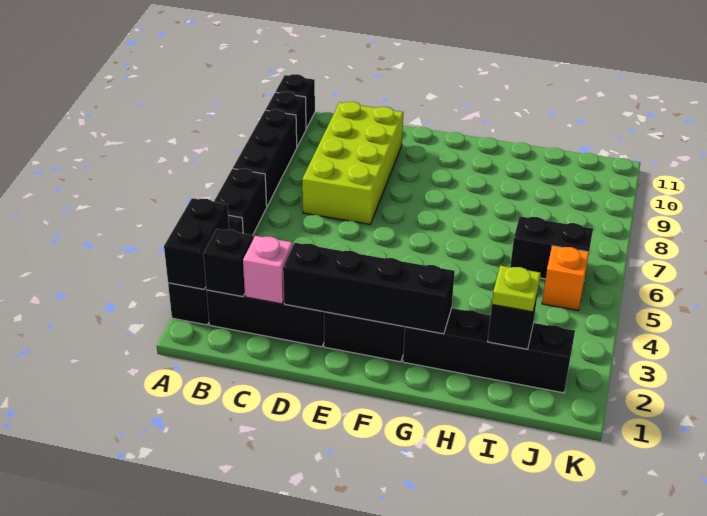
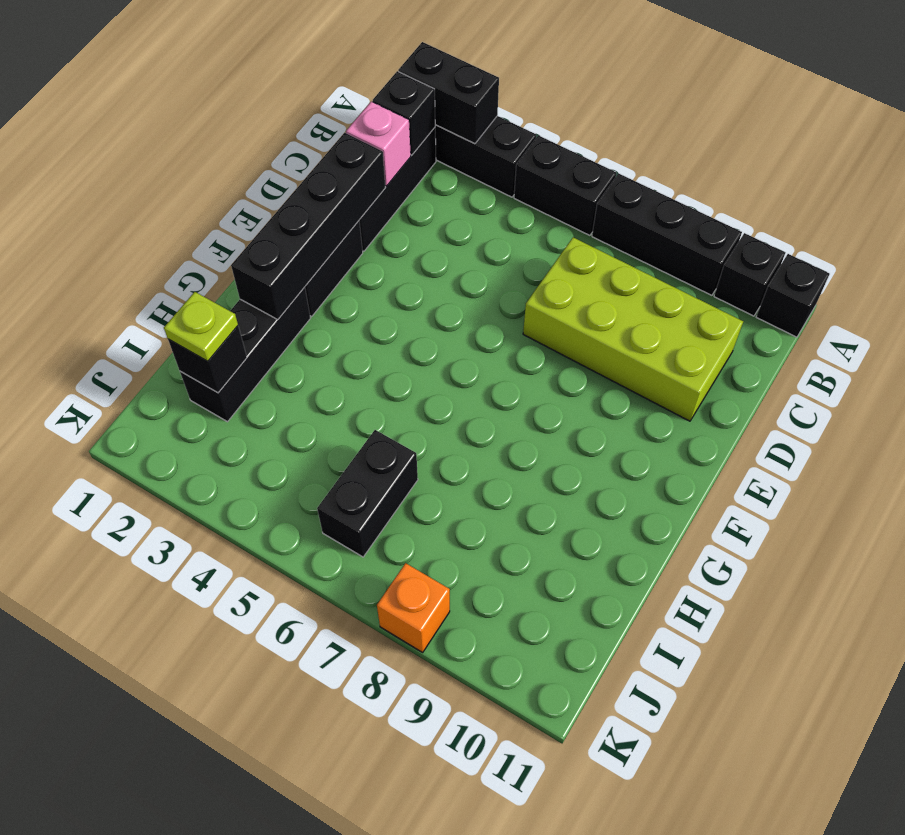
black brick G2:J2 level 1 -> black brick G2:I2 level 1
orange brick J5 level 1 -> orange brick K8 level 1

